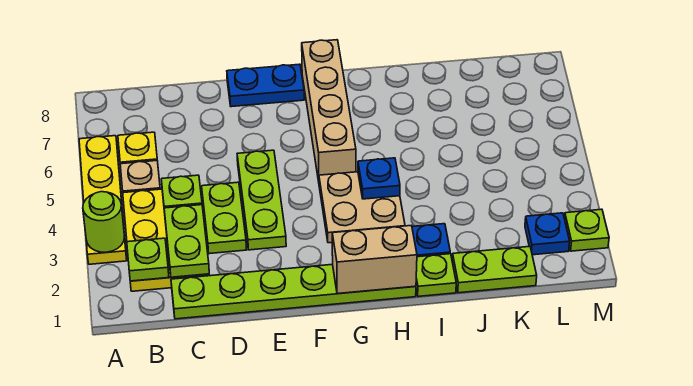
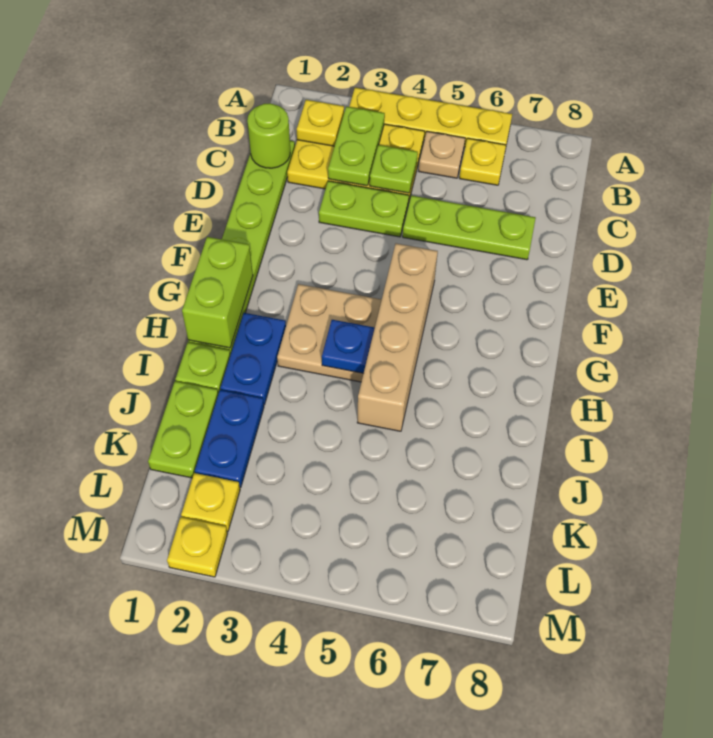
lime round brick A3 level 2 -> lime round brick C1 level 2
lime plate B2 level 2 -> yellow plate B2 level 2
lime plate C2:C3 level 2 -> lime plate B3:C3 level 2
lime plate E3:E5 level 1 -> lime plate D5:D7 level 1
blue plate E8:F8 level 1 -> blue plate J2:K2 level 1
tan brick G1:H1 level 2 -> lime brick G1:H1 level 2
tan brick G5:G8 level 1 -> tan brick F5:I5 level 1
blue plate L2 level 1 -> yellow plate L2 level 1
lime plate M2 level 1 -> yellow plate M2 level 1

